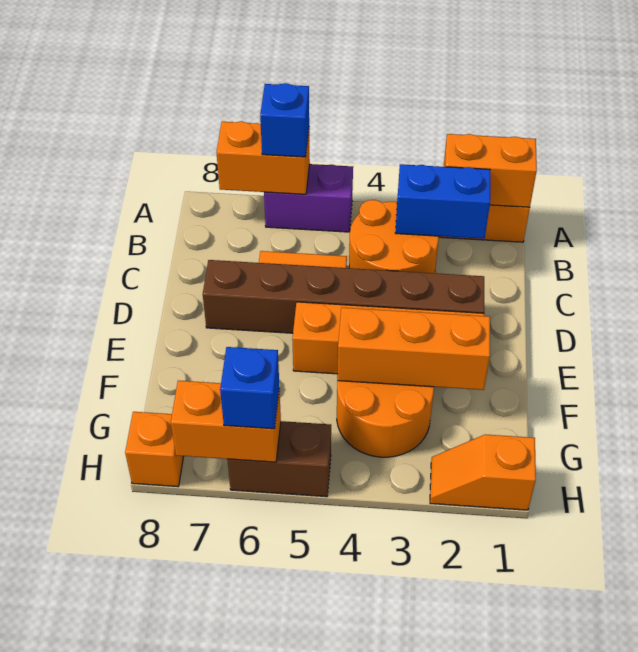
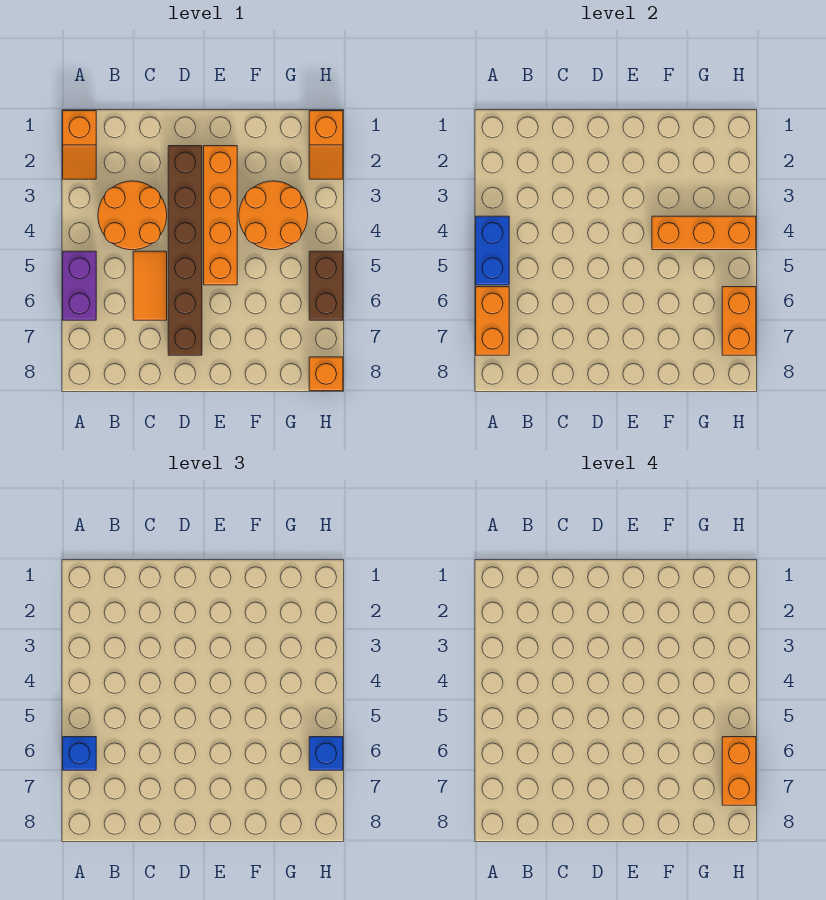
orange brick A1:A2 level 2 -> orange brick H6:H7 level 4
blue brick B2:B3 level 2 -> blue brick A4:A5 level 2
orange brick F2:F4 level 2 -> orange brick F4:H4 level 2

